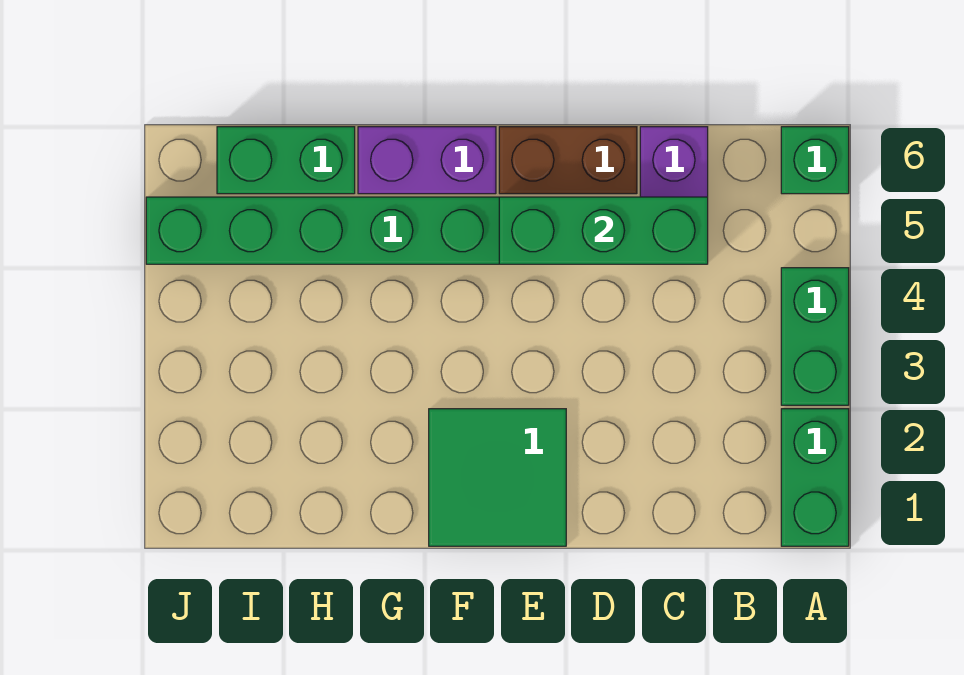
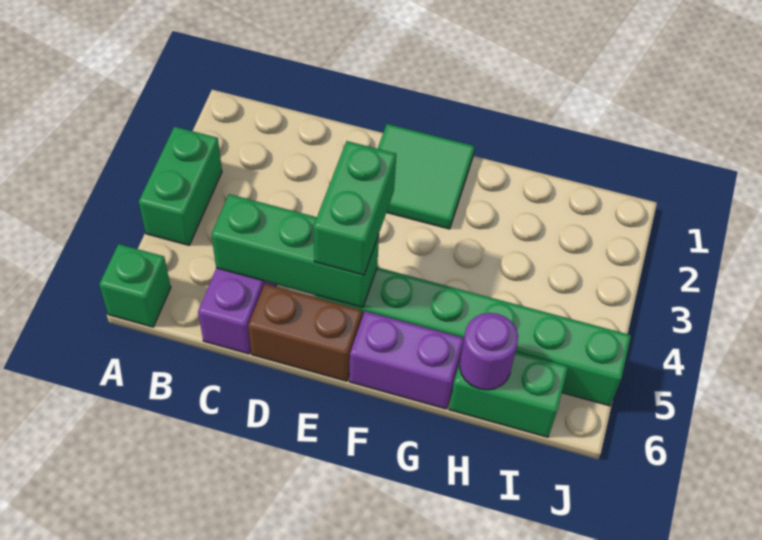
green brick A1:A2 level 1 -> green brick E4:E5 level 3
none -> purple round brick H6 level 2

